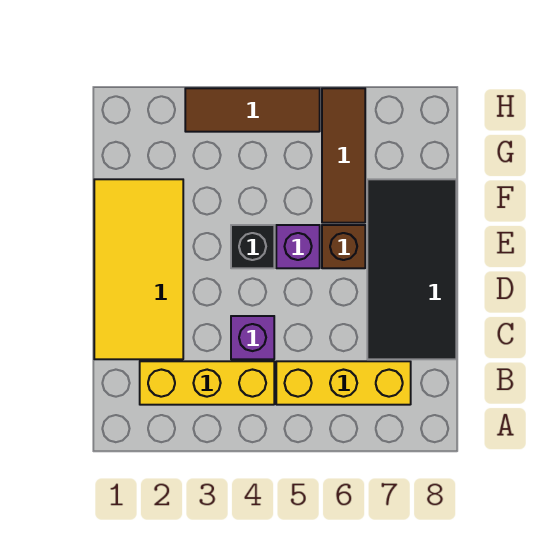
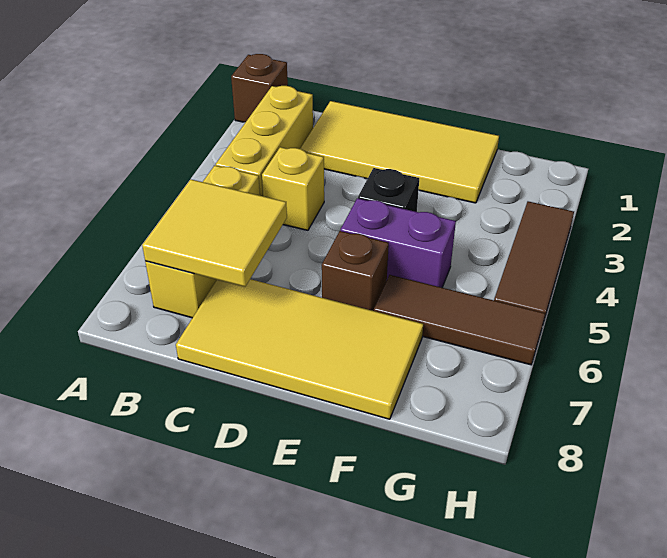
none -> brown brick A1 level 1
none -> yellow tile B6:C7 level 2
purple brick C4 level 1 -> yellow brick C4 level 1
black tile C7:F8 level 1 -> yellow tile C7:F8 level 1
purple brick E5 level 1 -> purple brick E5:F5 level 1

